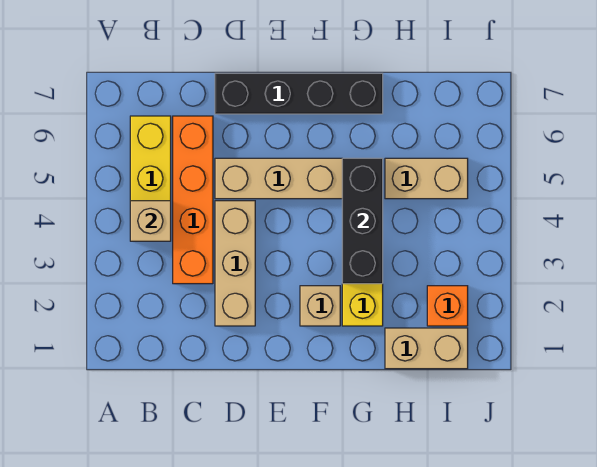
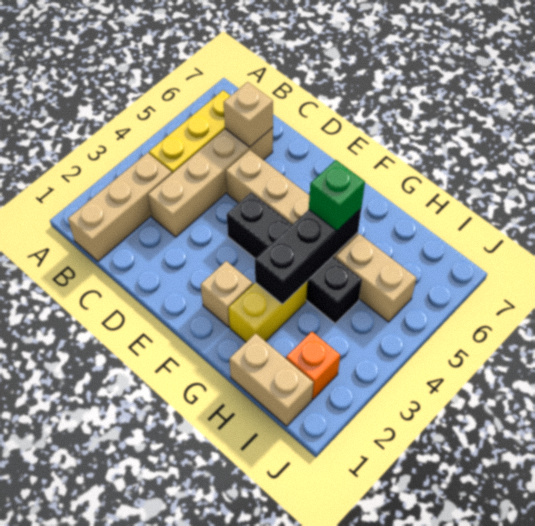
tan brick B4 level 2 -> tan brick C6 level 2
orange brick C3:C6 level 1 -> tan brick C3:C6 level 1
tan brick D2:D4 level 1 -> tan brick B1:B3 level 1
black brick D7:G7 level 1 -> black brick E4:H4 level 1
none -> green brick G5 level 3

